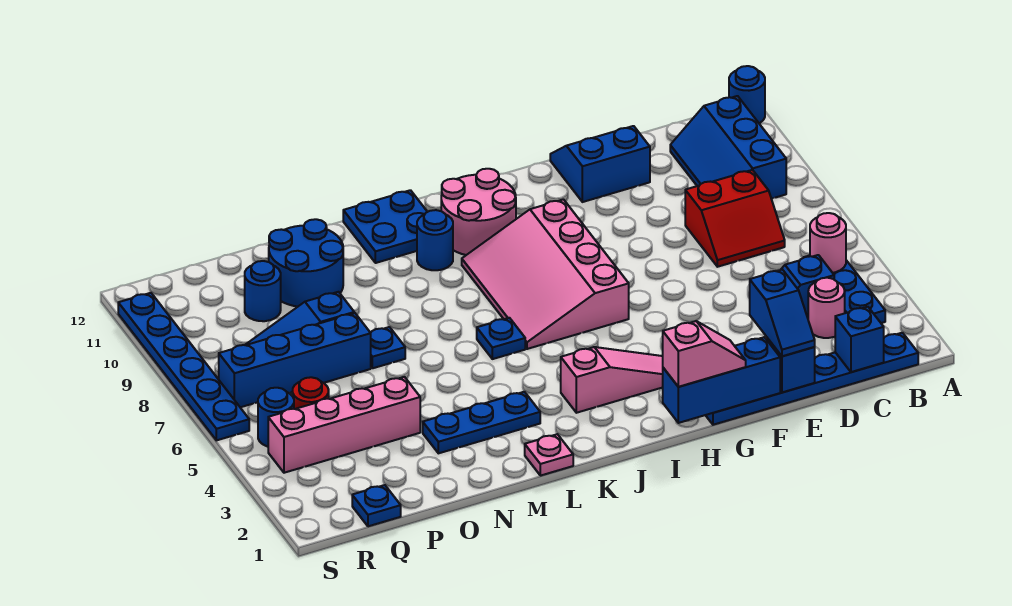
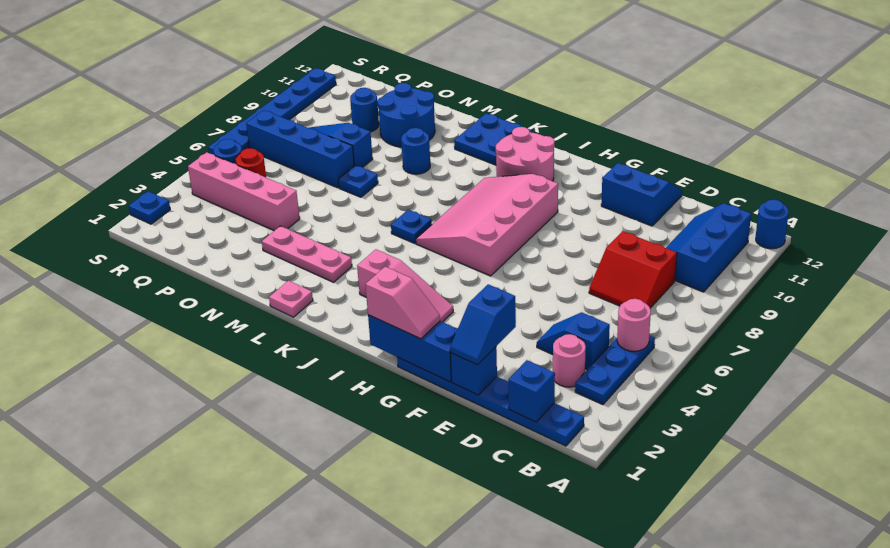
blue round brick K10 level 1 -> blue round brick M9 level 1
blue plate L3:N3 level 1 -> pink plate L3:N3 level 1
blue plate Q1 level 1 -> blue plate S2 level 1

